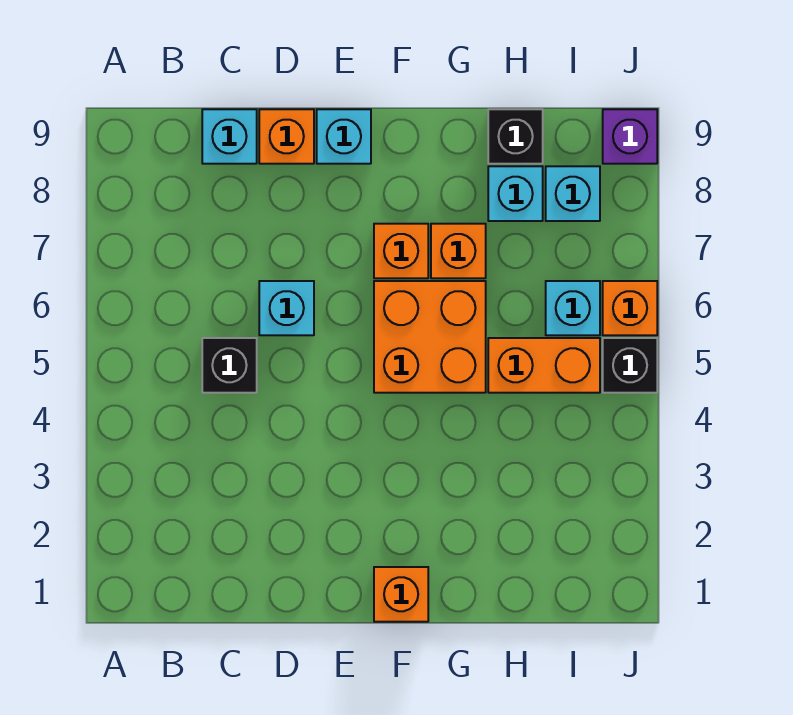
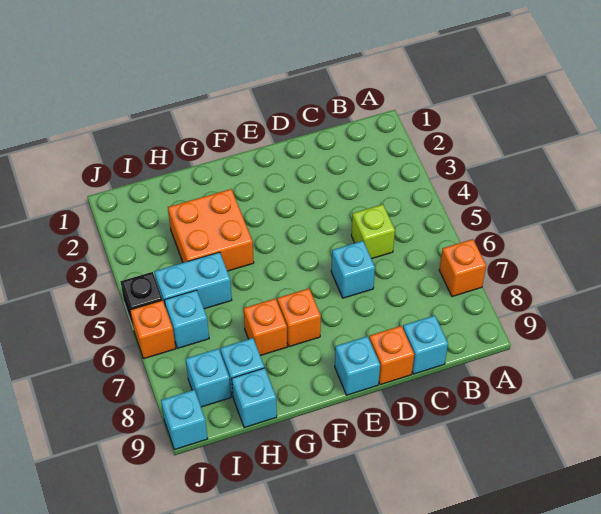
black brick C5 level 1 -> lime brick C5 level 1
orange brick F1 level 1 -> orange brick A7 level 1
orange brick F5:G6 level 1 -> orange brick G3:H4 level 1
orange brick H5:I5 level 1 -> cyan brick H5:I5 level 1
black brick H9 level 1 -> cyan brick H9 level 1
purple brick J9 level 1 -> cyan brick J9 level 1

